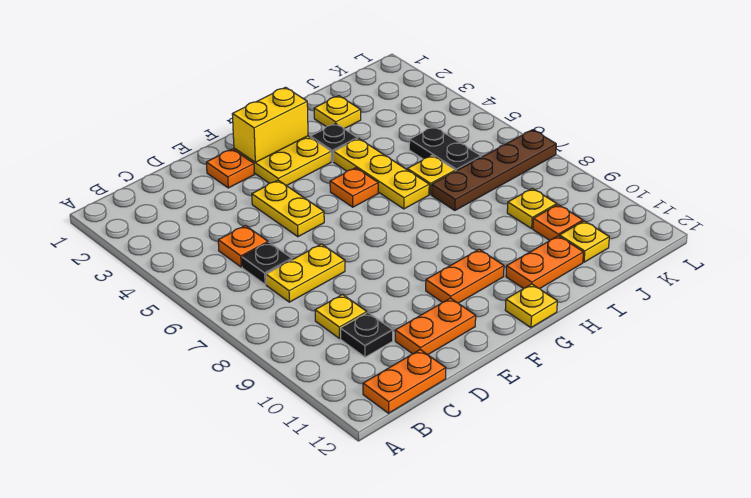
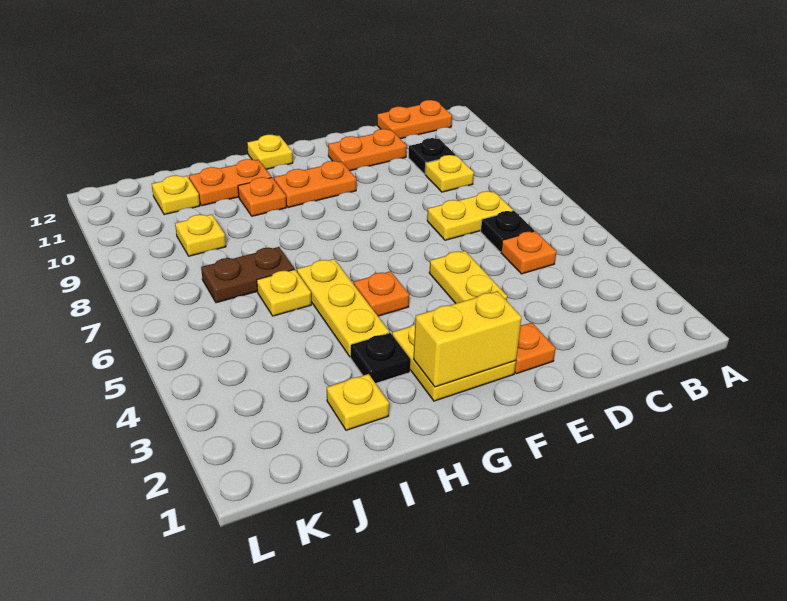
brown plate I7:L7 level 1 -> brown plate I7:J7 level 1
black plate J5:J6 level 1 -> none
orange plate J10 level 1 -> orange plate H10 level 1

